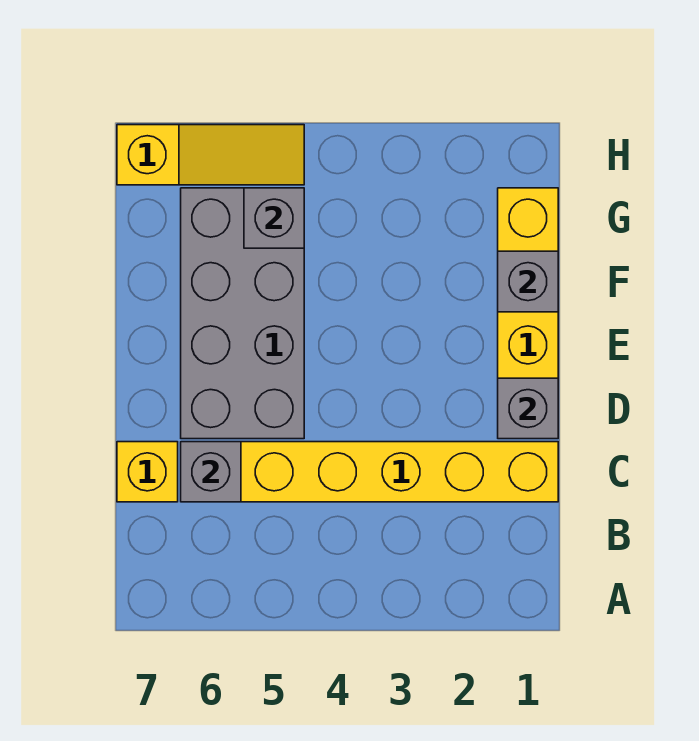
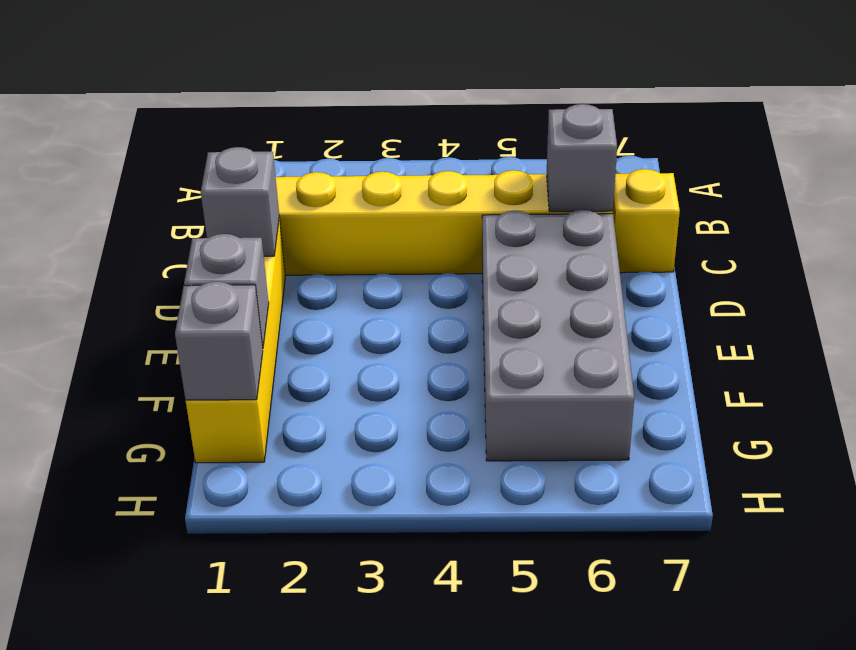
grey brick G5 level 2 -> grey brick G1 level 2
yellow slope H5:H7 level 1 top 7 -> none

